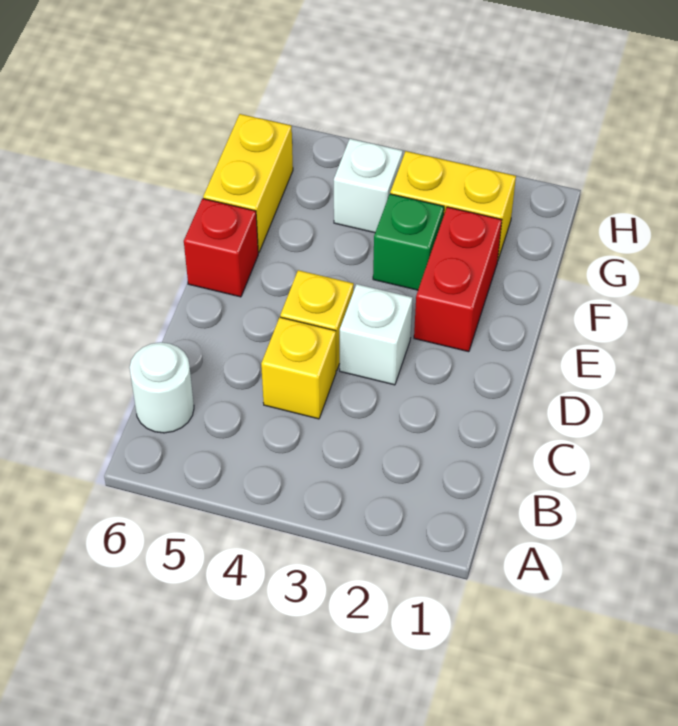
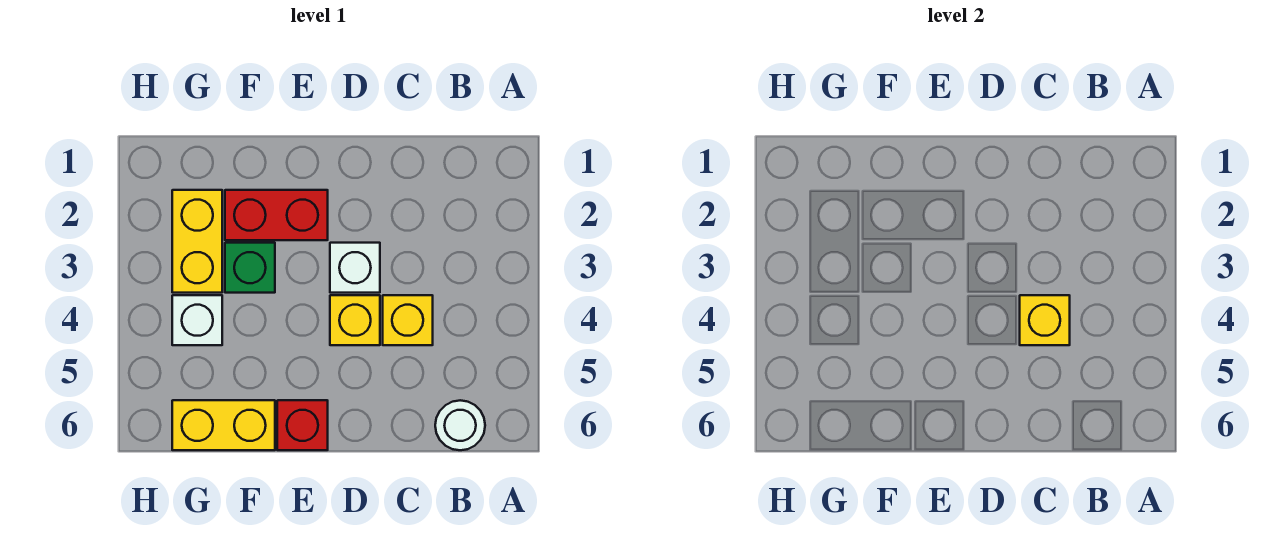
none -> yellow brick C4 level 2

